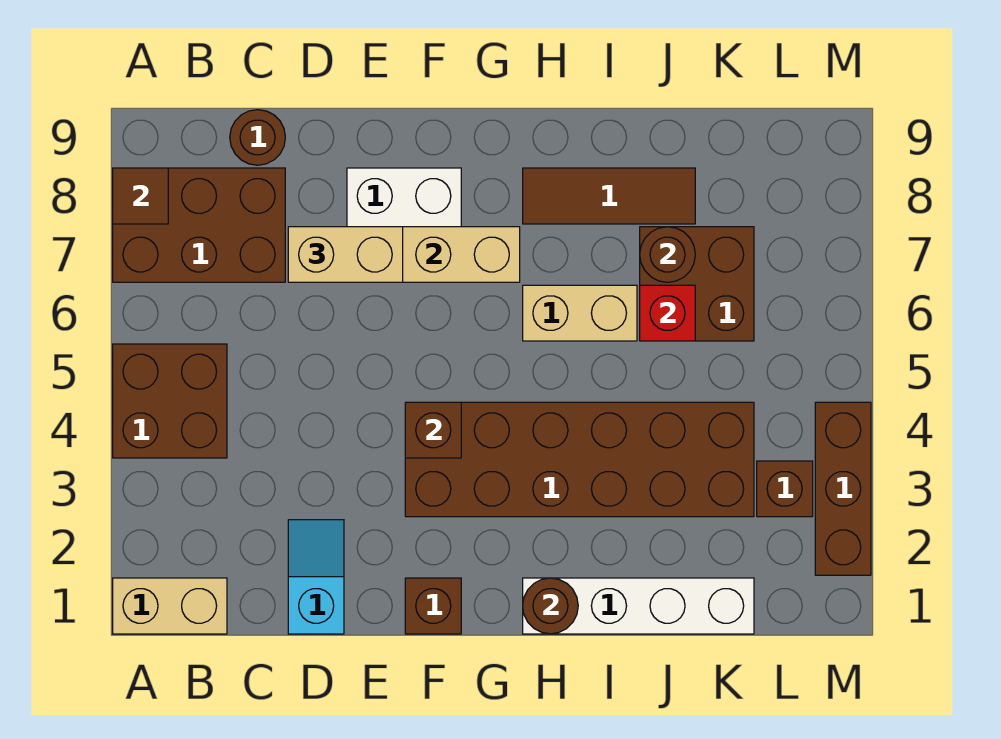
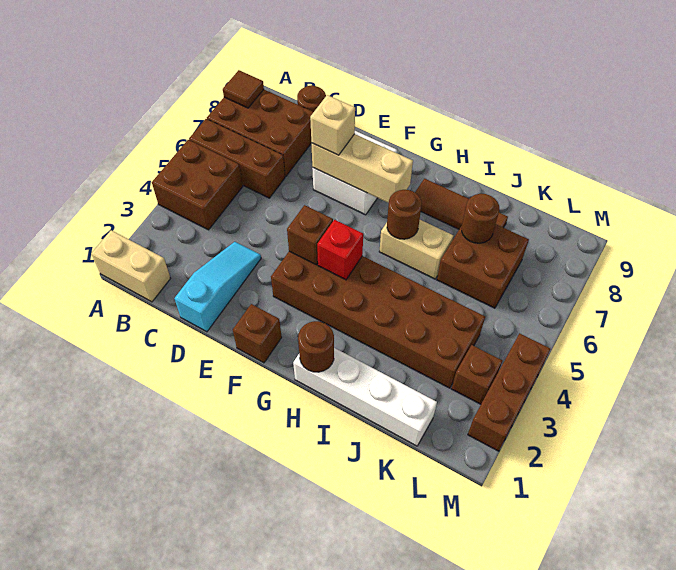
none -> brown brick A6:C6 level 1
cyan slope D1:D2 level 1 top 1 -> cyan slope D1:D3 level 1 top 1
tan brick D7:E7 level 3 -> tan brick E7 level 3
none -> brown round brick H6 level 2
red brick J6 level 2 -> red brick G4 level 2

